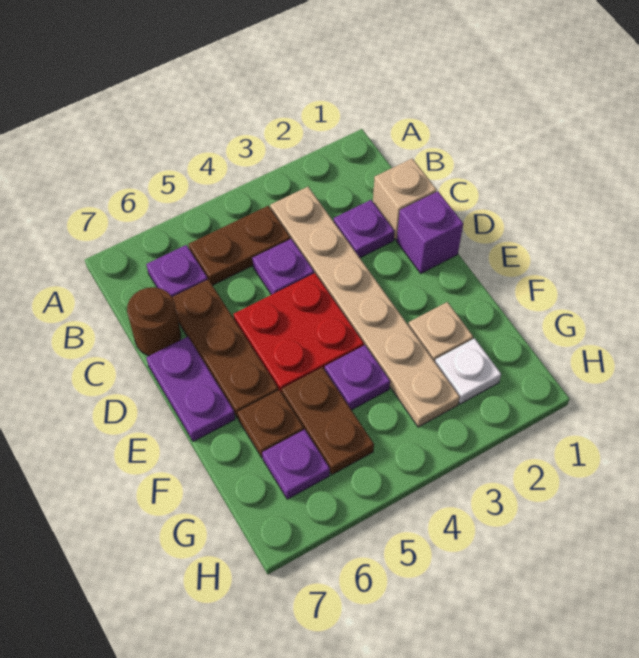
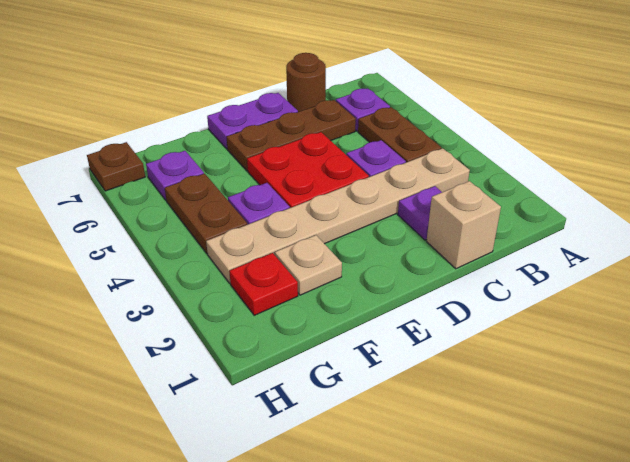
purple brick D1 level 1 -> none
brown plate F5:G5 level 1 -> brown plate G4:G5 level 1
brown plate F6 level 1 -> brown plate H7 level 1
white plate G2 level 1 -> red plate G2 level 1

